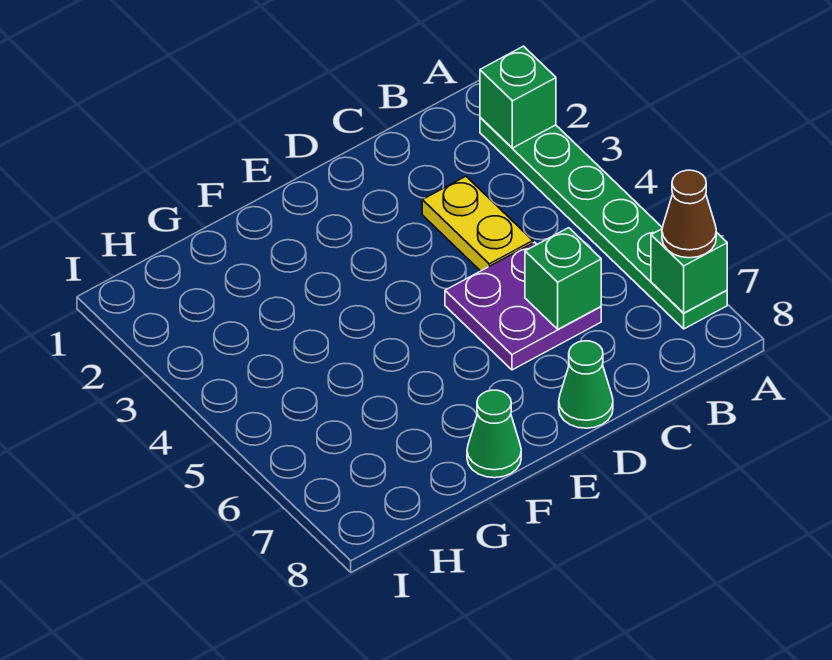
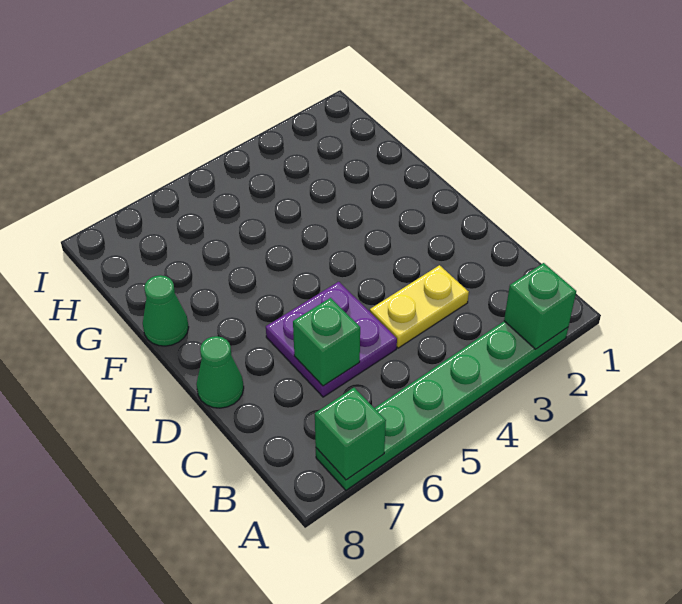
brown cone A7 level 3 -> none

